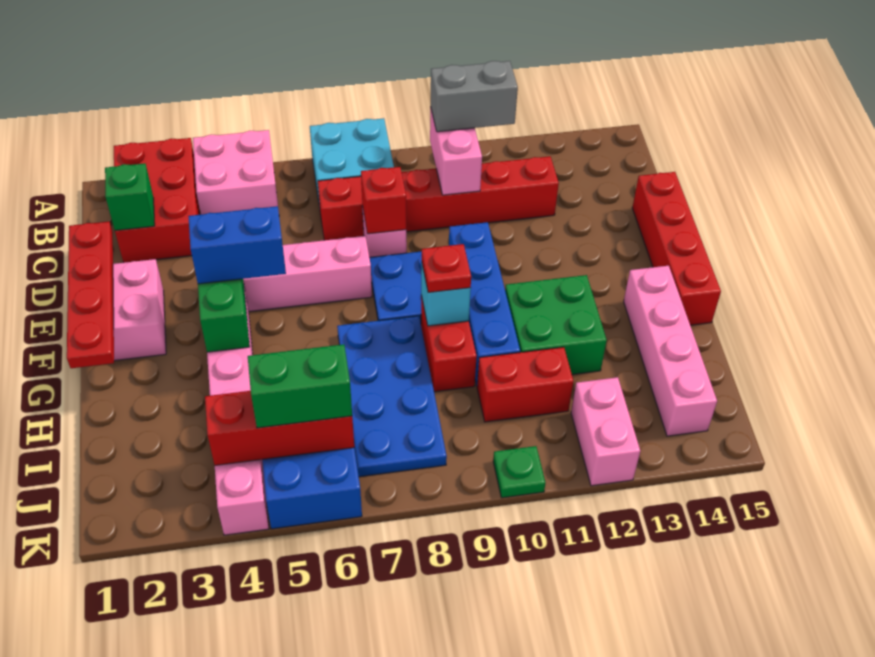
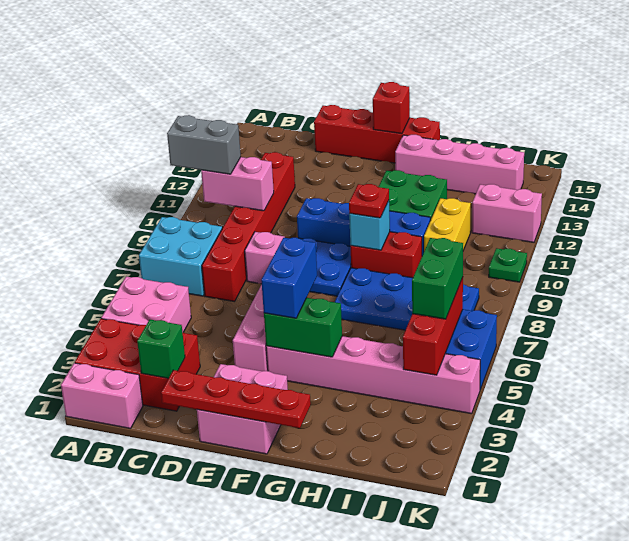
none -> pink brick A1:B1 level 1
grey brick B10:B11 level 3 -> grey brick A10:B10 level 3
red brick D8 level 2 -> red brick F15 level 2
red brick I10:I11 level 1 -> yellow brick I10:I11 level 1

